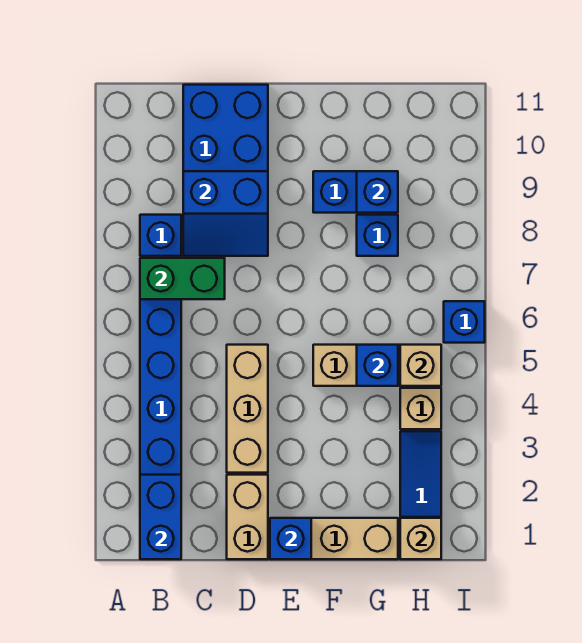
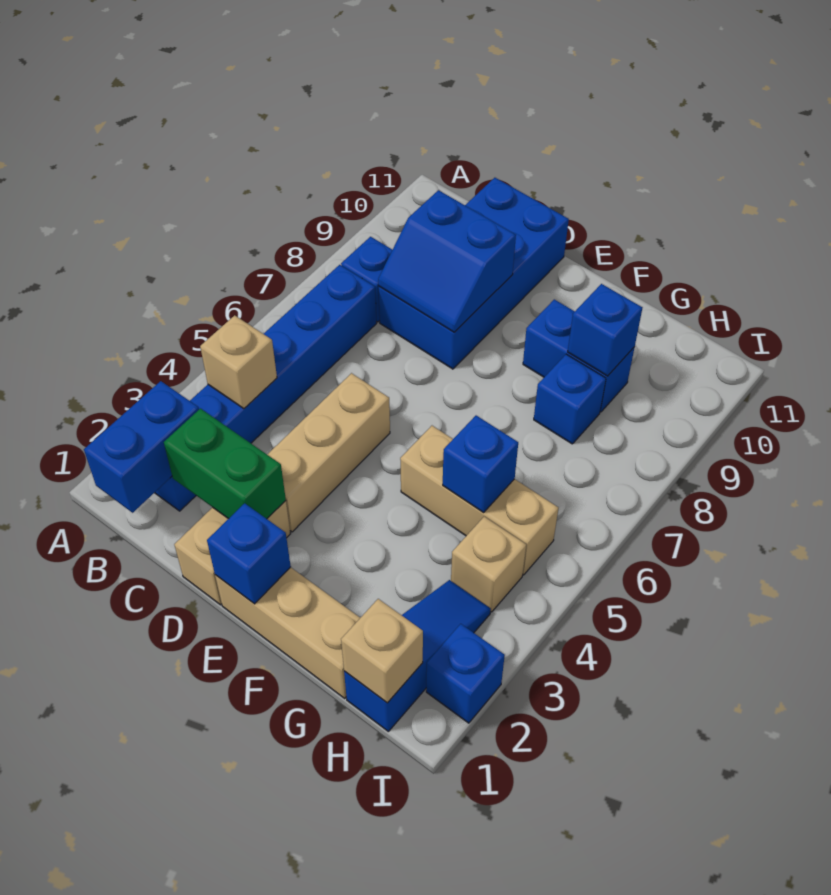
green brick B7:C7 level 2 -> green brick C2:D2 level 2
tan brick H5 level 2 -> tan brick B4 level 2
blue brick I6 level 1 -> blue brick I2 level 1

